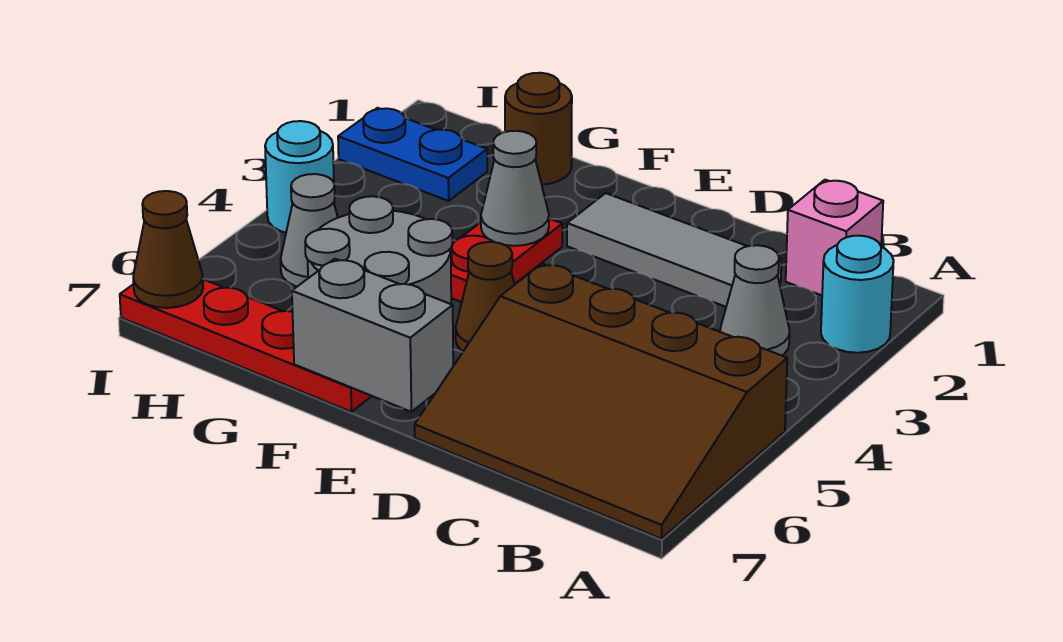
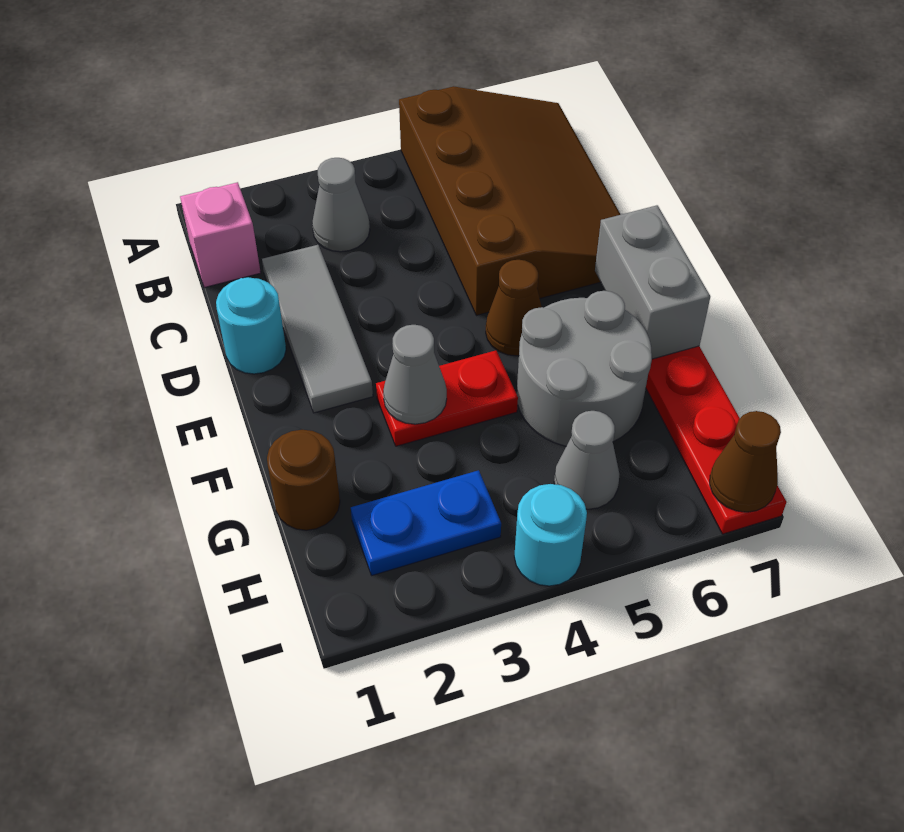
cyan round brick A2 level 1 -> cyan round brick D1 level 1
blue plate H2:I2 level 1 -> blue plate H2:H3 level 1

